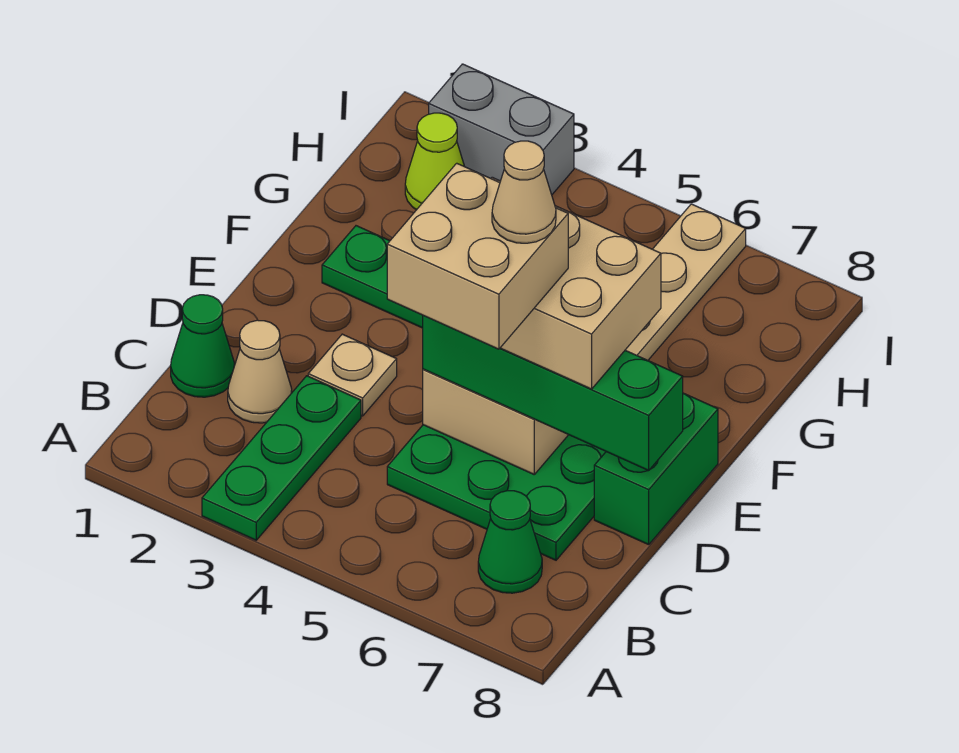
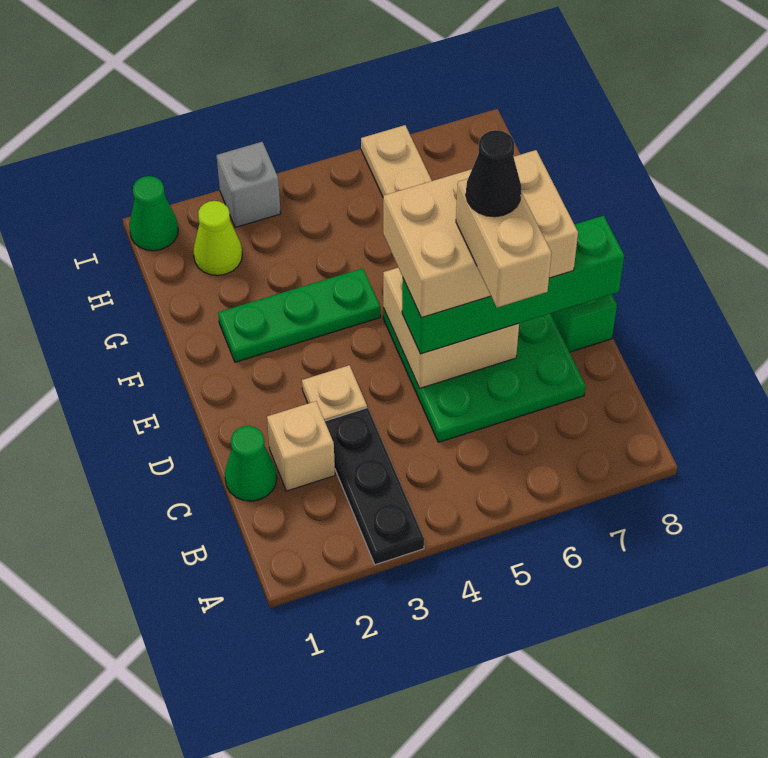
green plate A3:C3 level 1 -> black plate A3:C3 level 1
green cone B7 level 1 -> green cone I1 level 1
tan cone C2 level 1 -> tan brick C2 level 1
tan brick C5:D6 level 5 -> tan brick C6:D6 level 5
tan cone D6 level 6 -> black cone D6 level 6
grey brick I2:I3 level 1 -> grey brick I3 level 1

